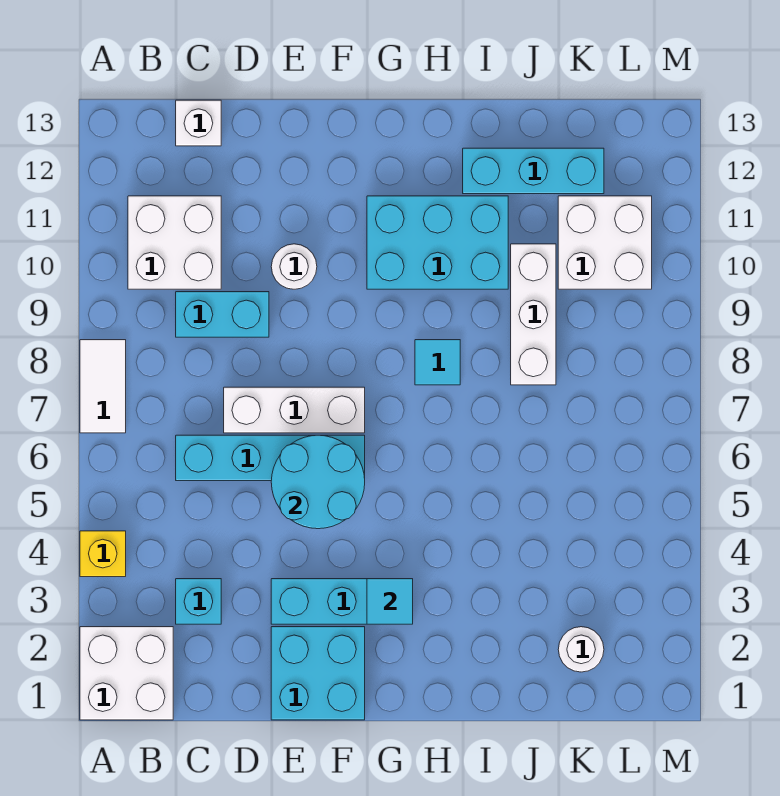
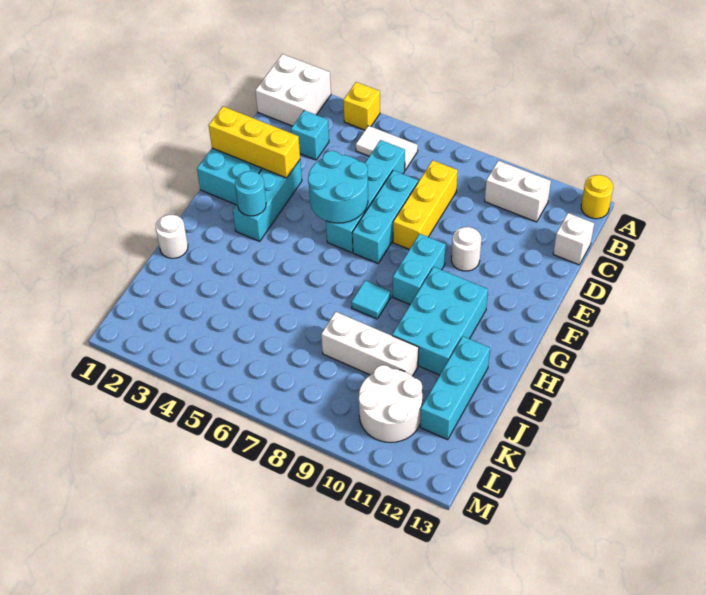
white tile A7:A8 level 1 -> white tile B5:B6 level 1
none -> yellow round brick A13 level 1
white brick B10:C11 level 1 -> white brick B10:B11 level 1
none -> yellow brick C8:E8 level 1
cyan brick C9:D9 level 1 -> cyan brick F9:G9 level 1
white brick D7:F7 level 1 -> cyan brick D7:F7 level 1
none -> yellow brick E1:E3 level 2
cyan tile G3 level 2 -> cyan round brick G3 level 2
white round brick K2 level 1 -> white round brick I1 level 1
white brick K10:L11 level 1 -> white round brick K10:L11 level 1

